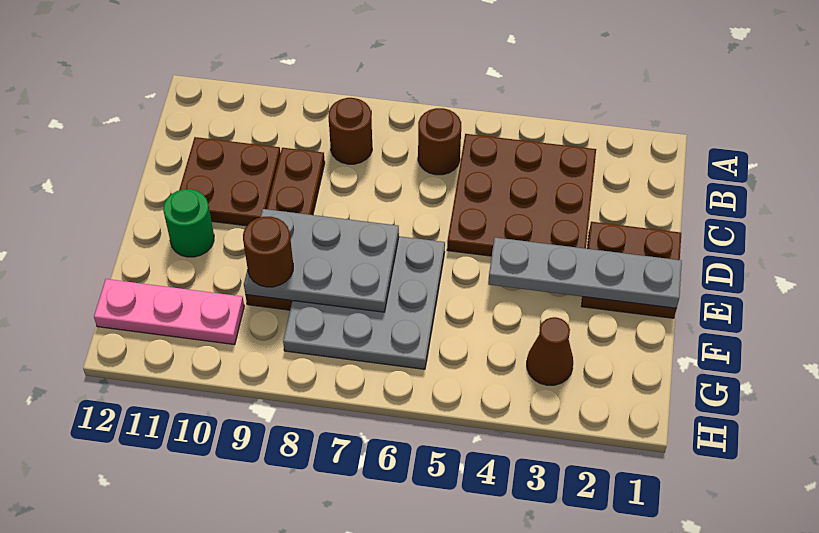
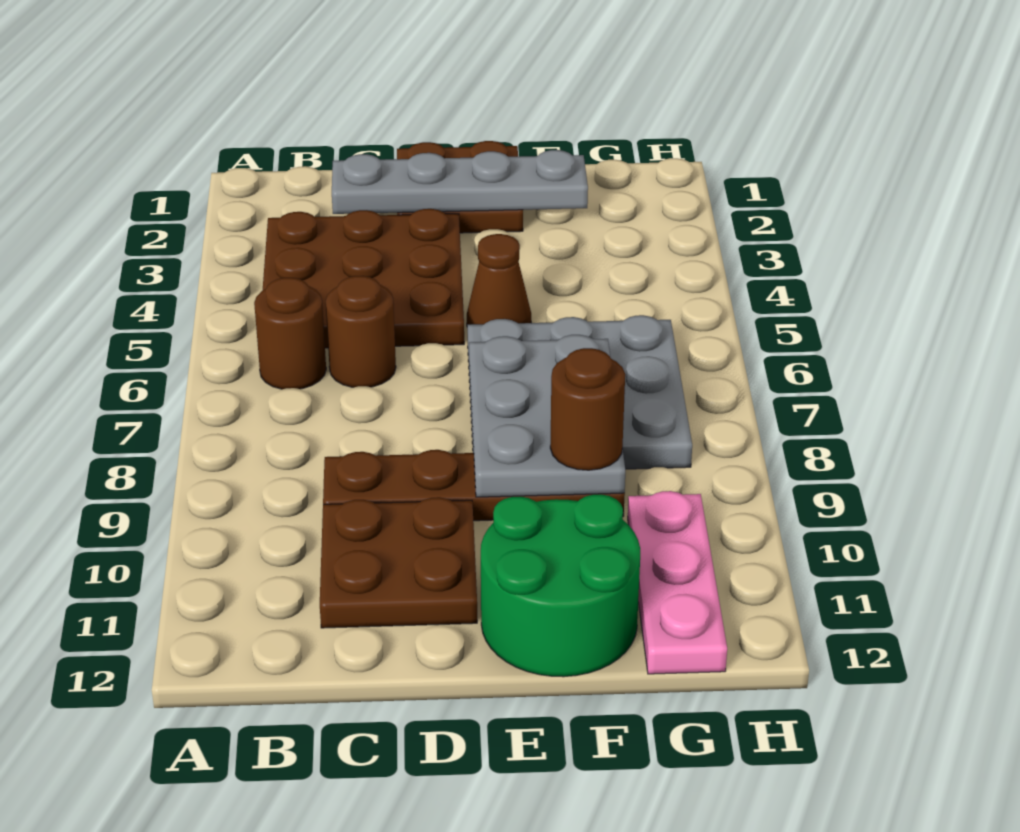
brown round brick B8 level 1 -> brown round brick C6 level 1
grey plate E1:E4 level 2 -> grey plate C2:F2 level 2
green round brick E11 level 1 -> green round brick E11:F12 level 1
brown cone G3 level 1 -> brown cone E5 level 1

